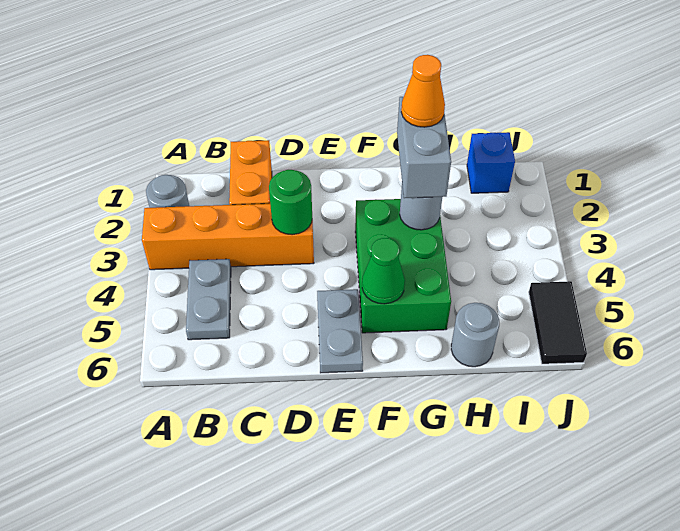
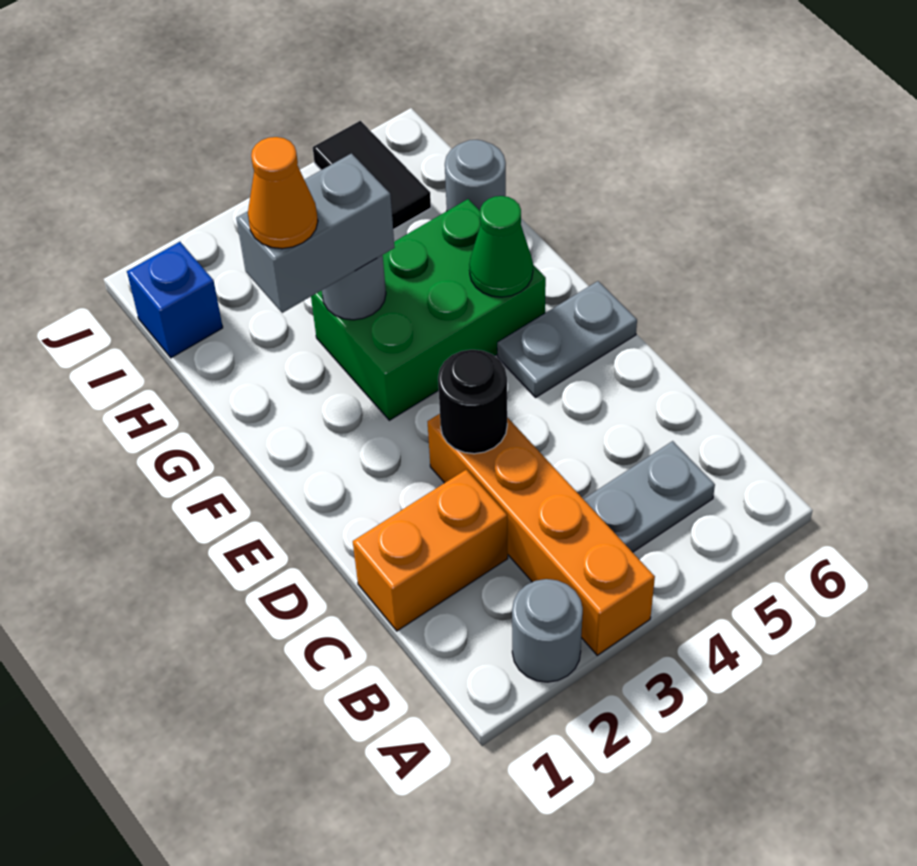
green round brick D3 level 2 -> black round brick D3 level 2
black tile J5:J6 level 1 -> black tile I5:J5 level 1

